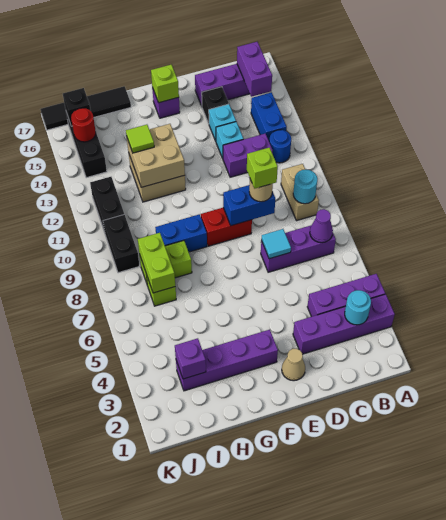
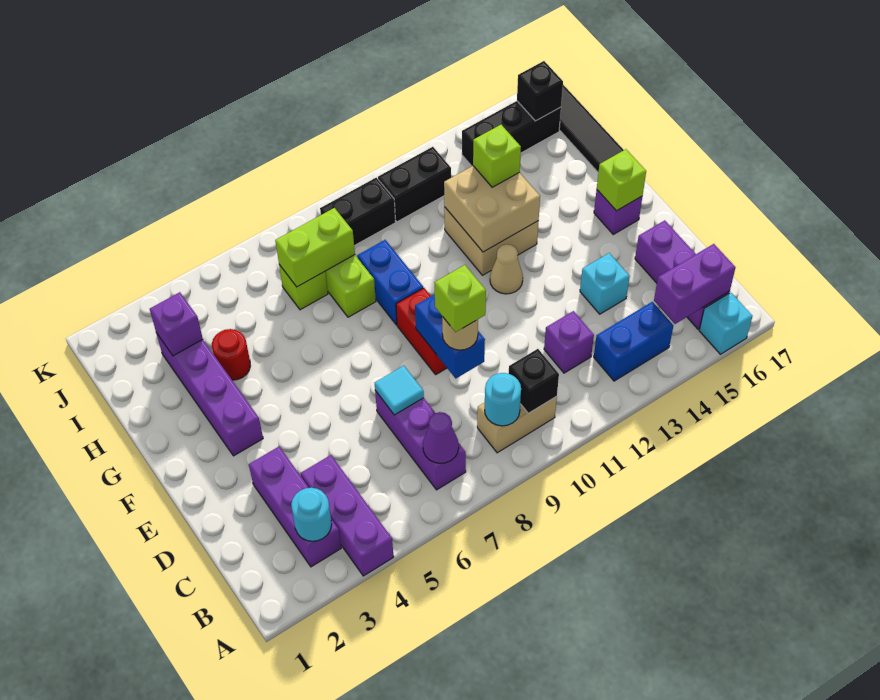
purple brick A3:D3 level 1 -> purple brick B3:D3 level 1
blue round brick B12 level 1 -> none
purple brick C12:D12 level 1 -> purple brick C12 level 1
cyan brick D13 level 1 -> cyan brick A16 level 1
black brick D15 level 1 -> black brick B10 level 2
tan cone E2 level 1 -> tan cone F12 level 1
lime tile H13 level 3 -> lime brick H13 level 3
red round brick J15 level 2 -> red round brick H4 level 1

